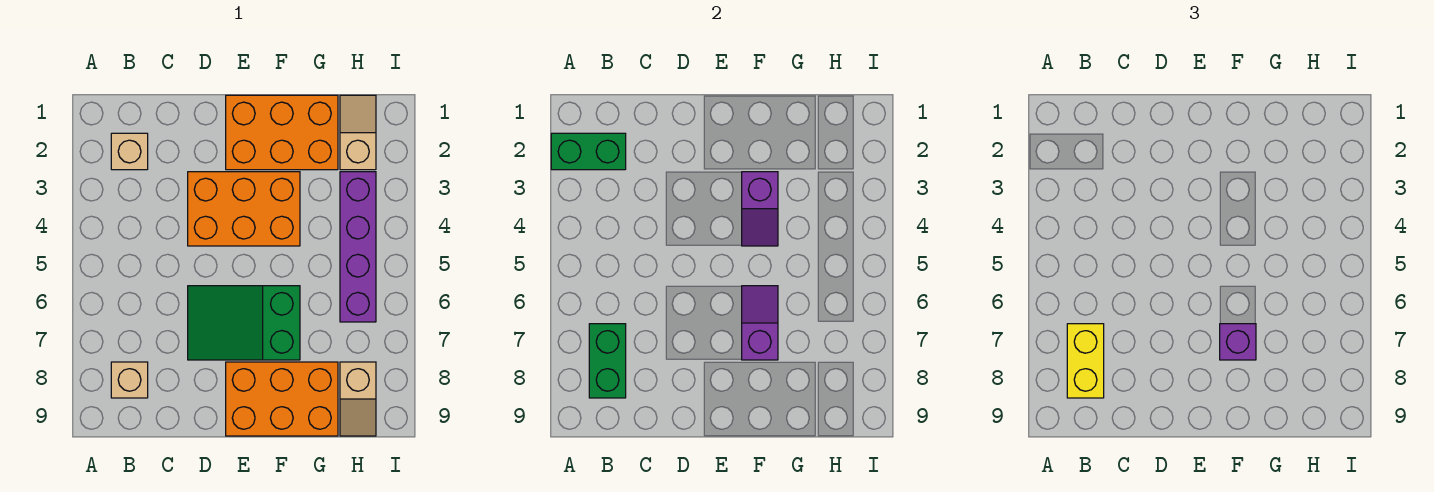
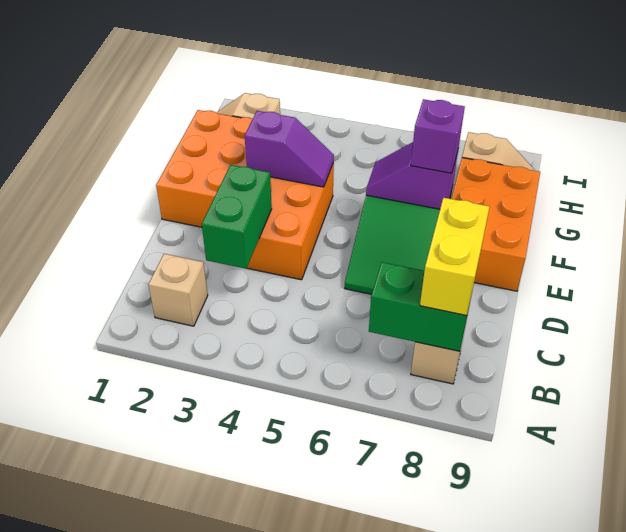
green brick A2:B2 level 2 -> green brick C3:D3 level 2
yellow brick B7:B8 level 3 -> yellow brick B8:C8 level 3
purple brick H3:H6 level 1 -> none

